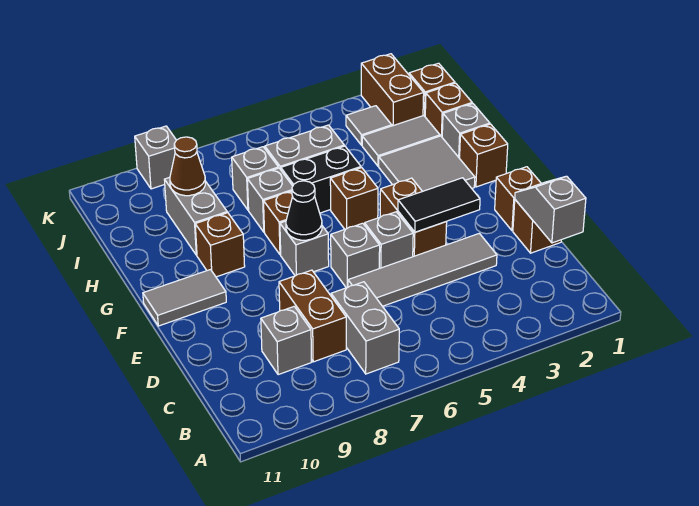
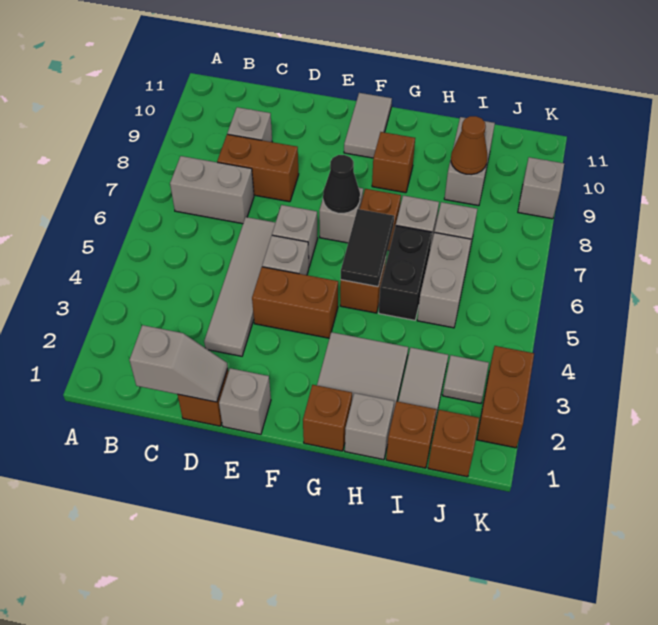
brown brick E1 level 1 -> grey brick E1 level 1
black tile E3:E4 level 2 -> black tile G5:G6 level 2
grey brick H9:I9 level 1 -> grey brick I9:I10 level 1
brown brick J2:K2 level 1 -> brown brick K2:K3 level 1

